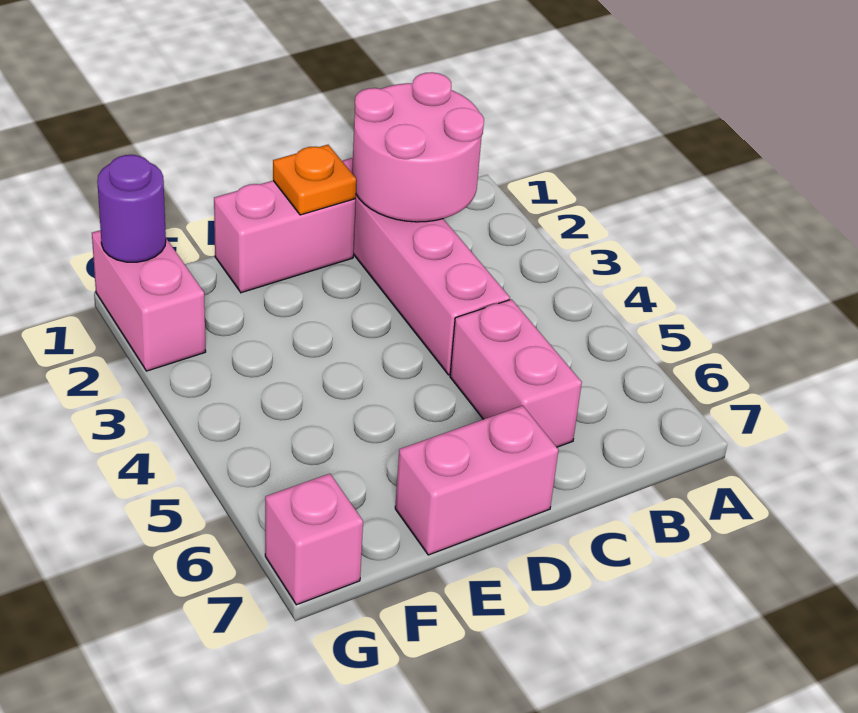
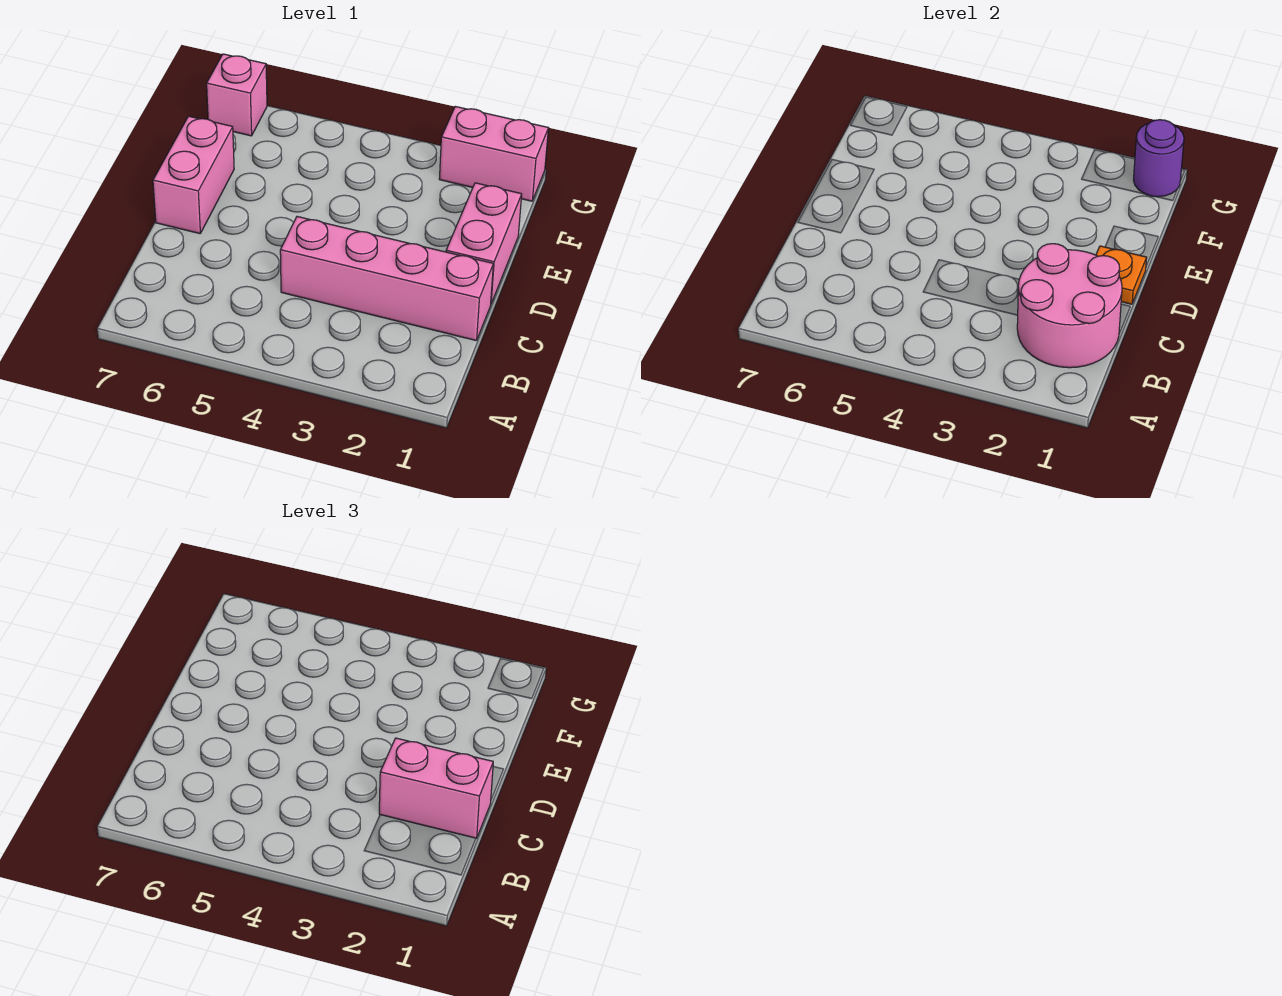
pink brick C5:C6 level 1 -> pink brick C1:C2 level 3

